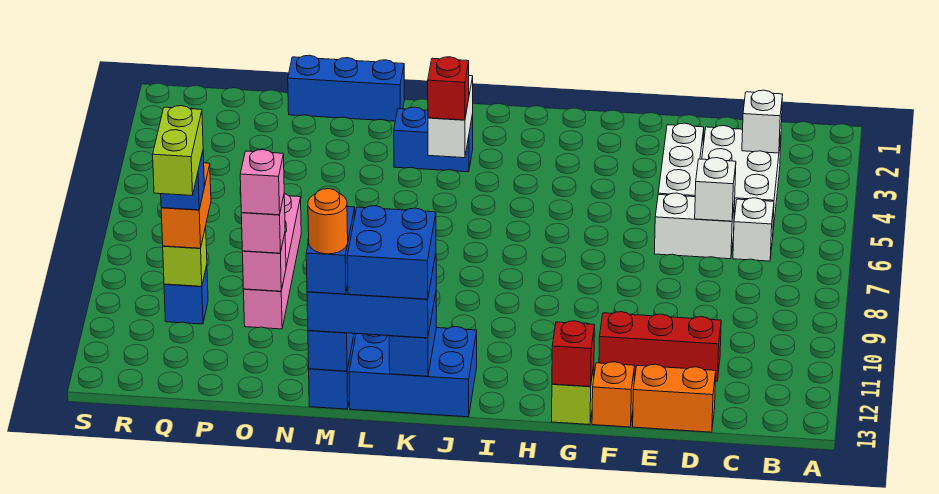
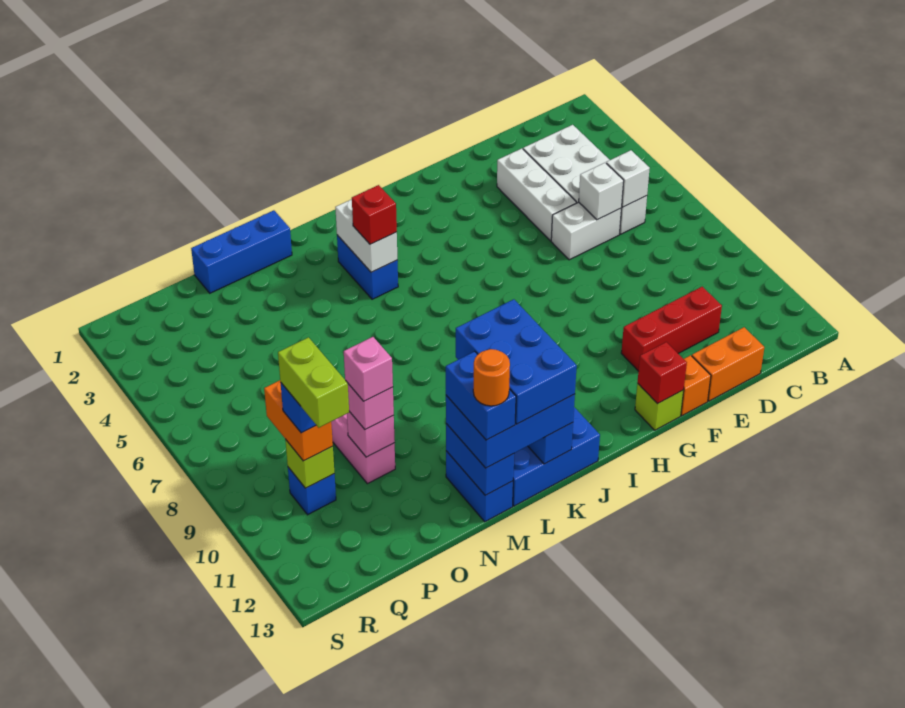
white brick C3 level 2 -> white brick C6 level 2
blue brick K3:L3 level 1 -> blue brick K3:K4 level 1
blue brick K12:L13 level 4 -> blue brick K11:L13 level 4

